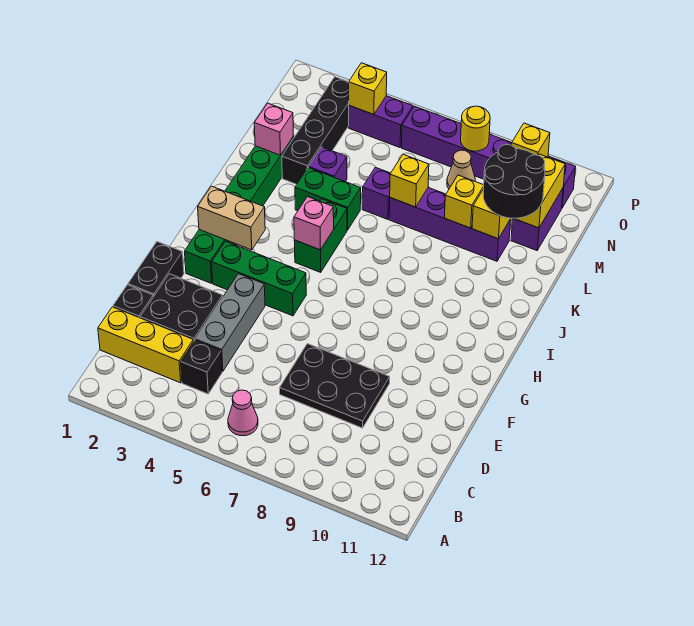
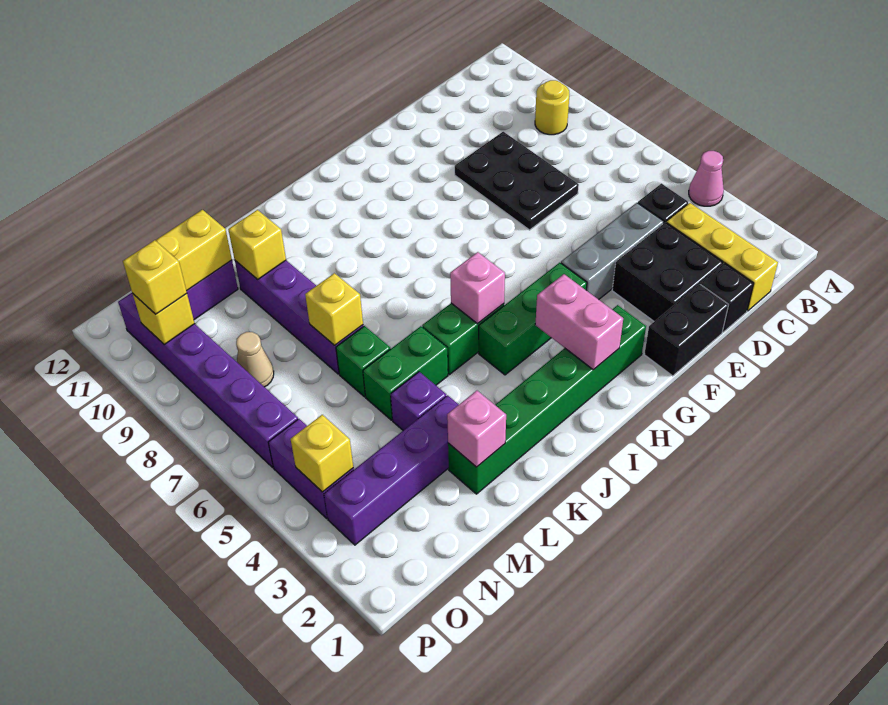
pink cone B6 level 1 -> pink cone A4 level 1
green brick G3:G5 level 1 -> green brick G4:I4 level 1
tan brick H2:H3 level 2 -> pink brick H2:H3 level 2
green brick K4:K5 level 1 -> green brick K5:L5 level 1
black brick L3:O3 level 1 -> purple brick L3:O3 level 1
purple brick L6 level 1 -> green brick L6 level 1
yellow brick L9 level 2 -> yellow brick O10 level 3
black round brick L10:M11 level 3 -> none
yellow round brick O8 level 2 -> yellow round brick B9 level 1

